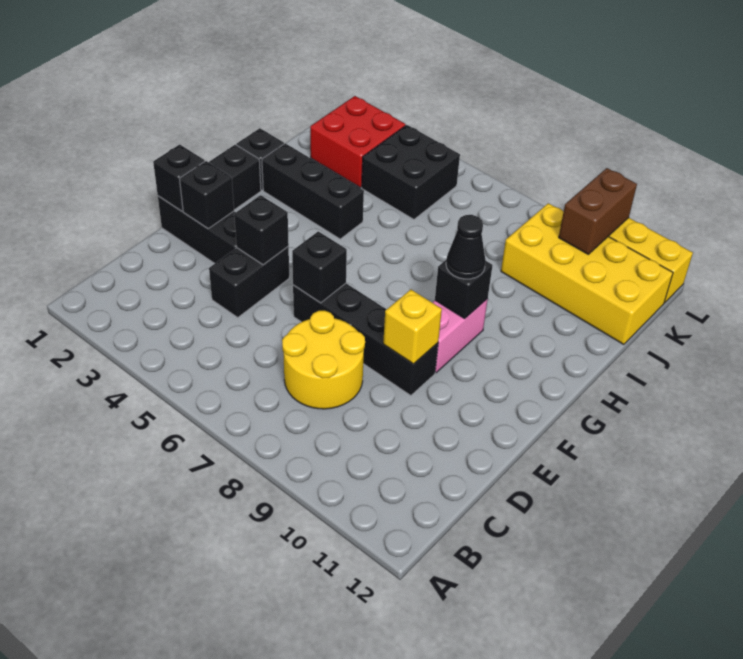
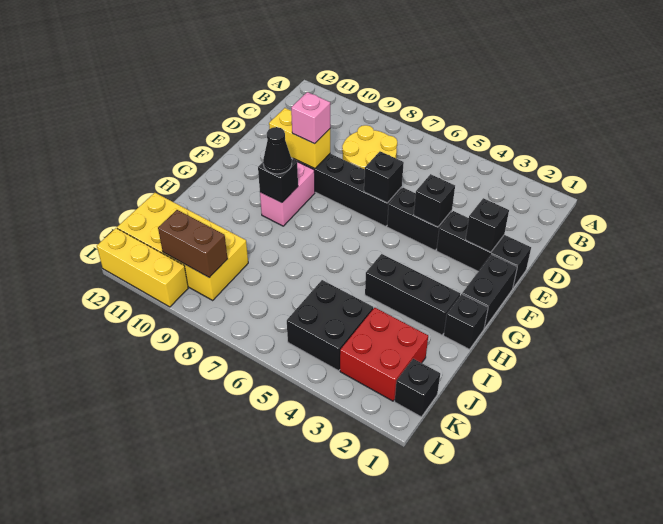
black brick D4:E4 level 1 -> black brick E4:E5 level 1
black brick E1 level 2 -> black brick K1 level 1
yellow brick E9 level 2 -> yellow brick E9:E10 level 2
none -> pink brick E9 level 3
brown brick K10:L10 level 2 -> brown brick K9:K10 level 2

